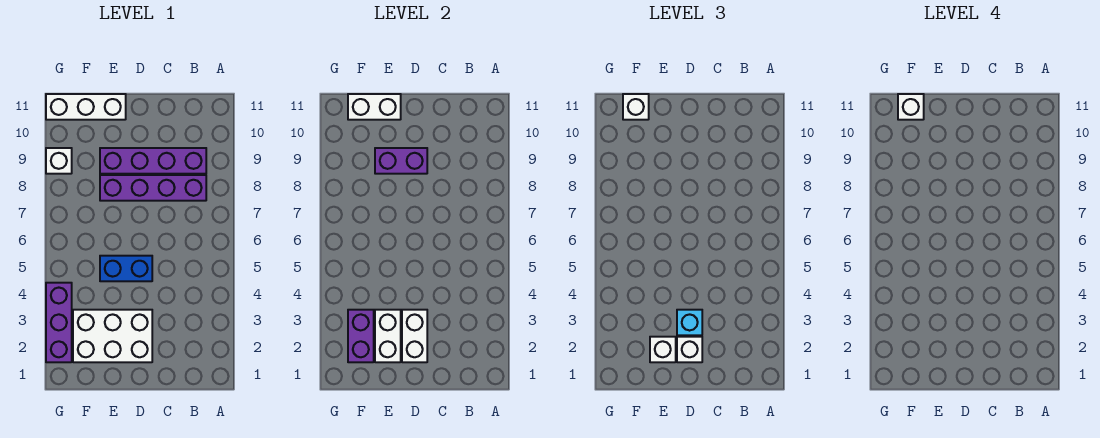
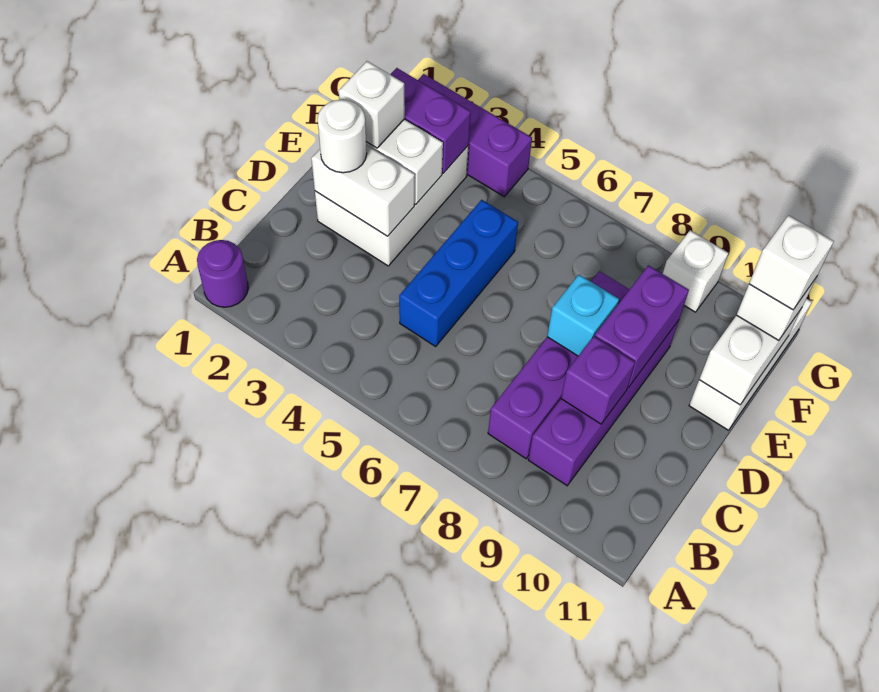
none -> purple round brick A1 level 1
none -> purple brick C9 level 2
white brick D2 level 3 -> white round brick D2 level 3
cyan brick D3 level 3 -> cyan brick D8 level 2
blue brick D5:E5 level 1 -> blue brick C5:E5 level 1

